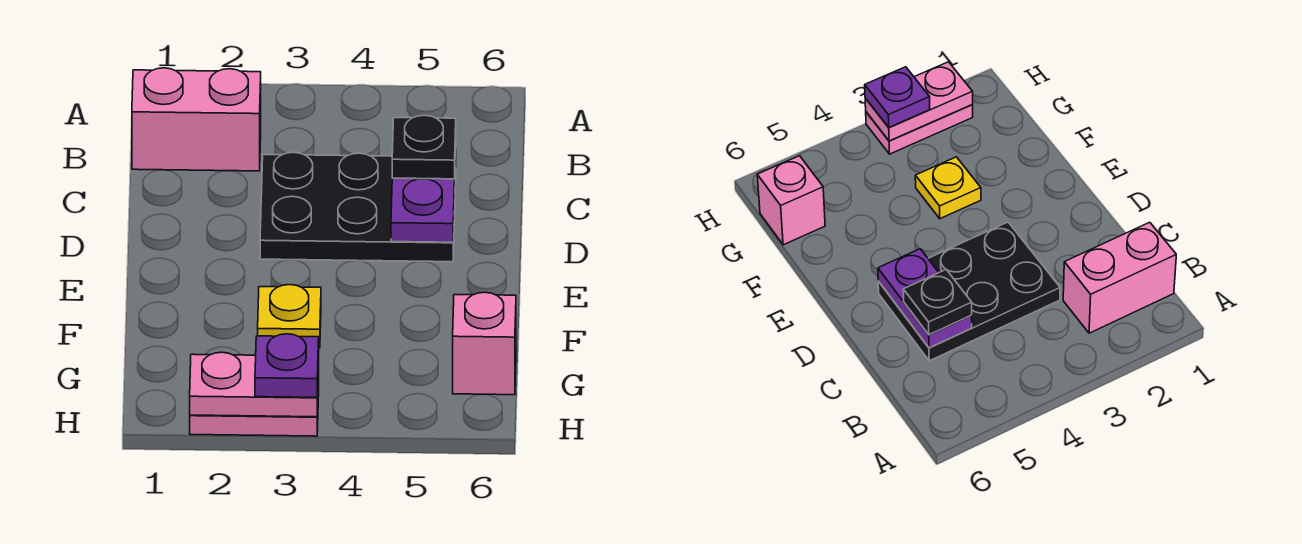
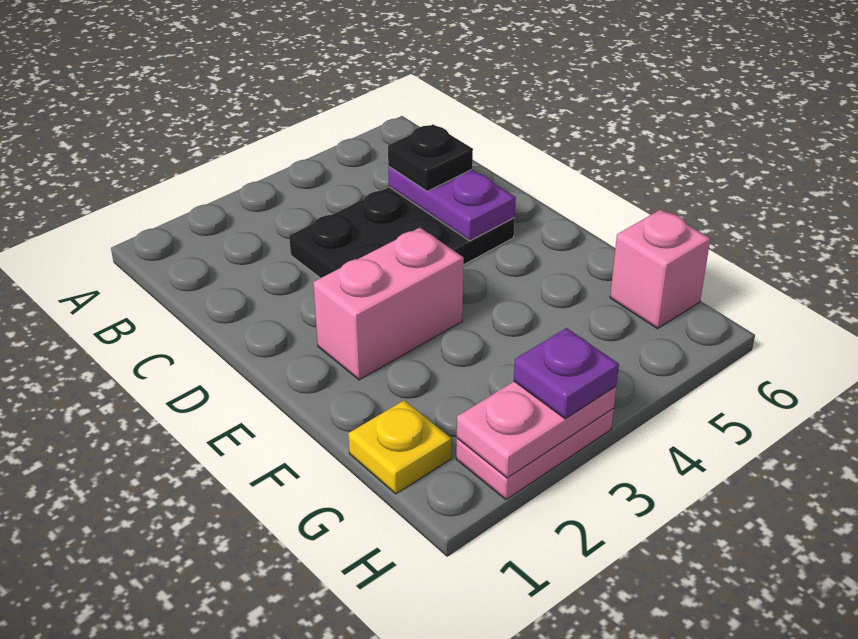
pink brick B1:B2 level 1 -> pink brick E2:E3 level 1
yellow plate F3 level 1 -> yellow plate G1 level 1

